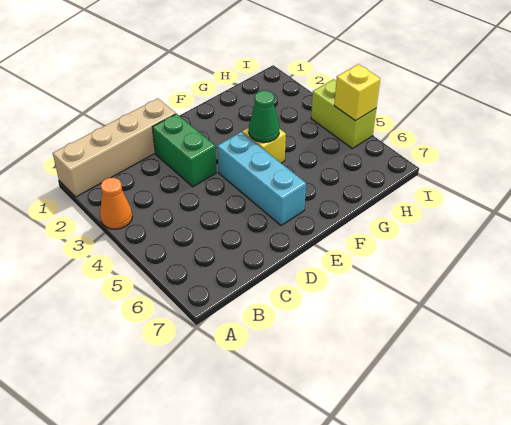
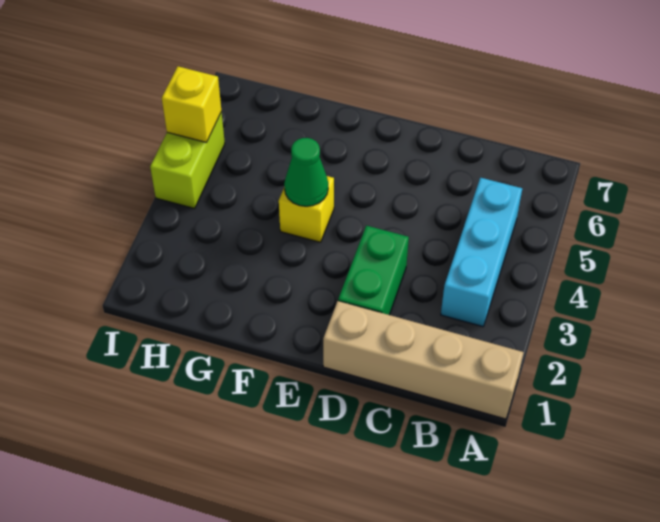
orange cone A3 level 1 -> none
cyan brick E4:E6 level 1 -> cyan brick B3:B5 level 1

